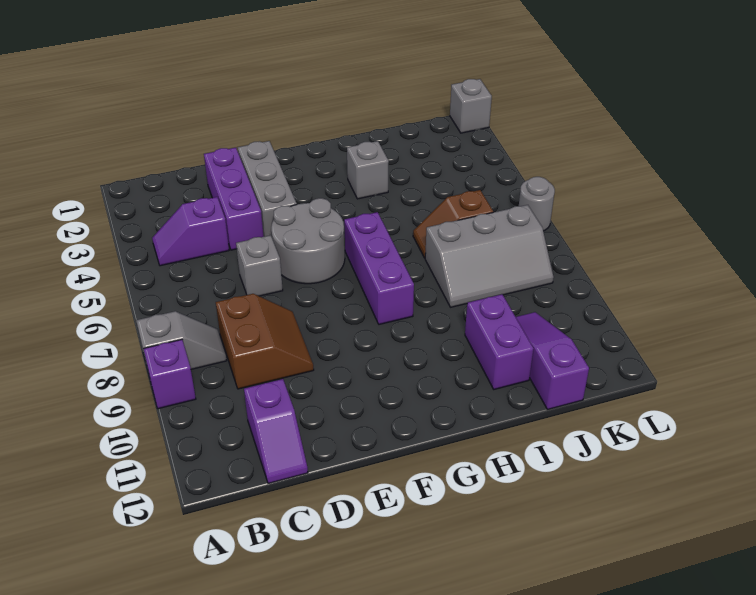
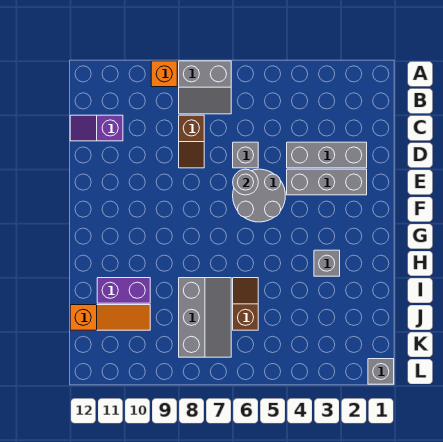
grey slope A8:B8 level 1 top A -> grey slope A7:B8 level 1 top A
purple brick A9 level 1 -> orange brick A9 level 1
purple slope B4:C4 level 1 top C -> none
brown slope C8:D9 level 1 top C -> brown slope C8:D8 level 1 top C
purple brick D2:D4 level 1 -> grey brick D2:D4 level 1
purple brick G6:G8 level 1 -> none
grey slope I7:K8 level 1 top 7 -> grey slope I7:K8 level 1 top 8
purple slope J10:J12 level 1 top 12 -> orange slope J10:J12 level 1 top 12
grey round brick L6 level 1 -> grey round brick E6 level 2

